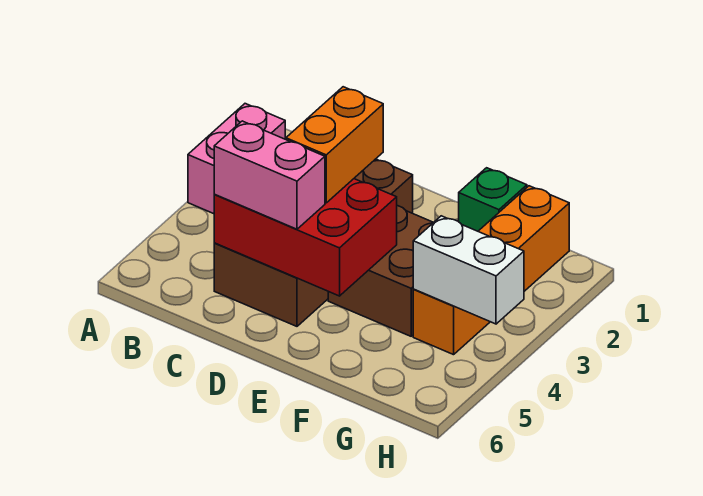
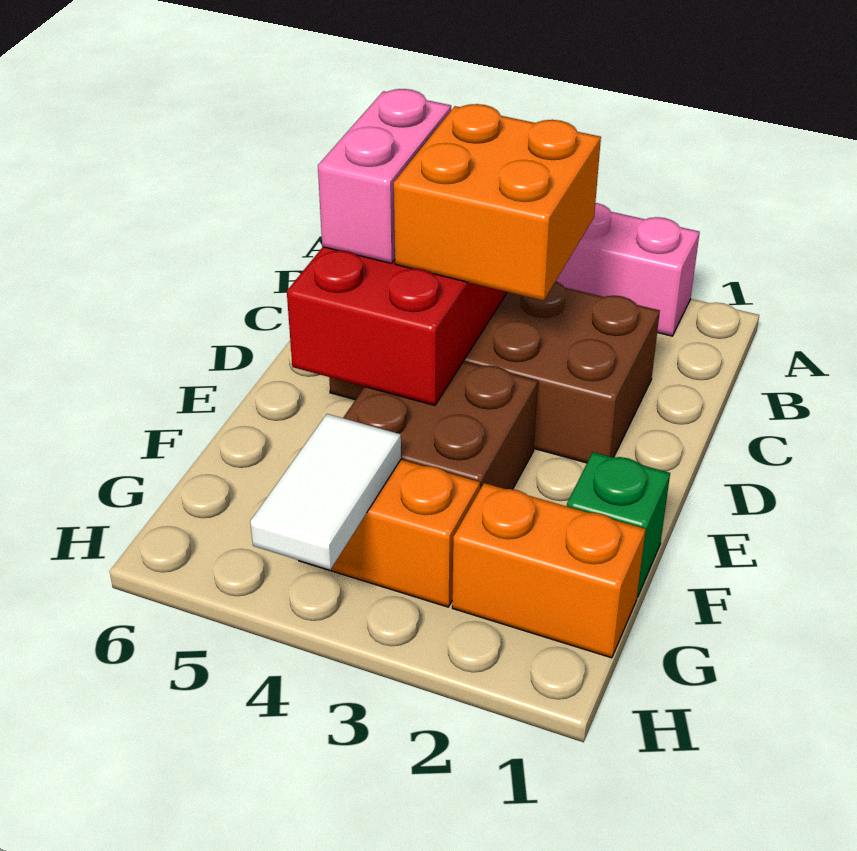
orange brick D3:D4 level 3 -> orange brick C3:D4 level 3
white brick G4:H4 level 2 -> white tile G4:H4 level 2

